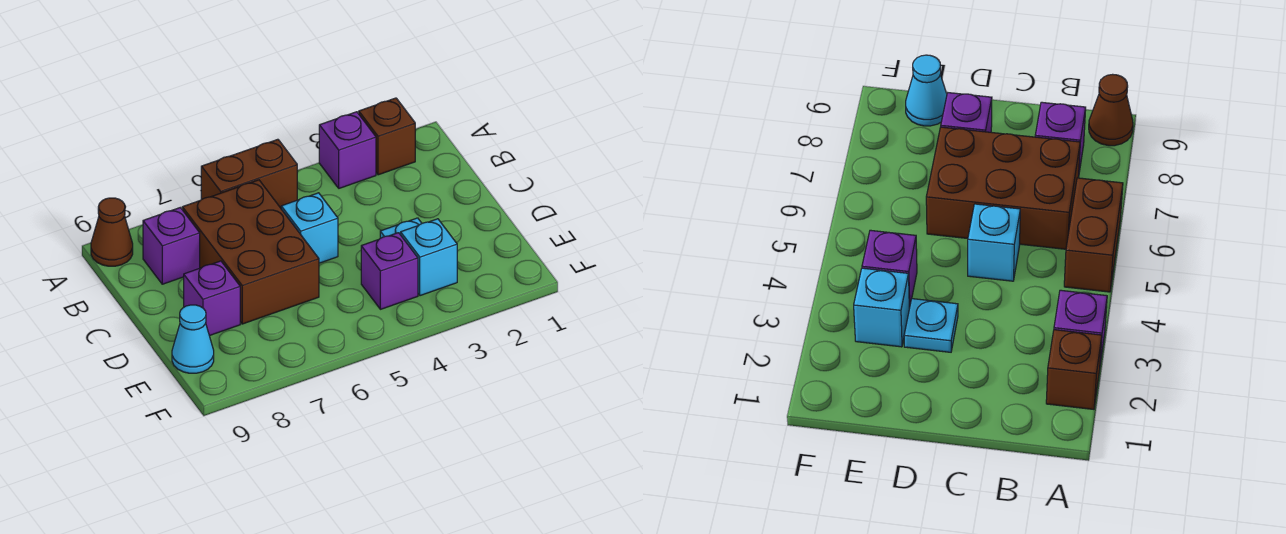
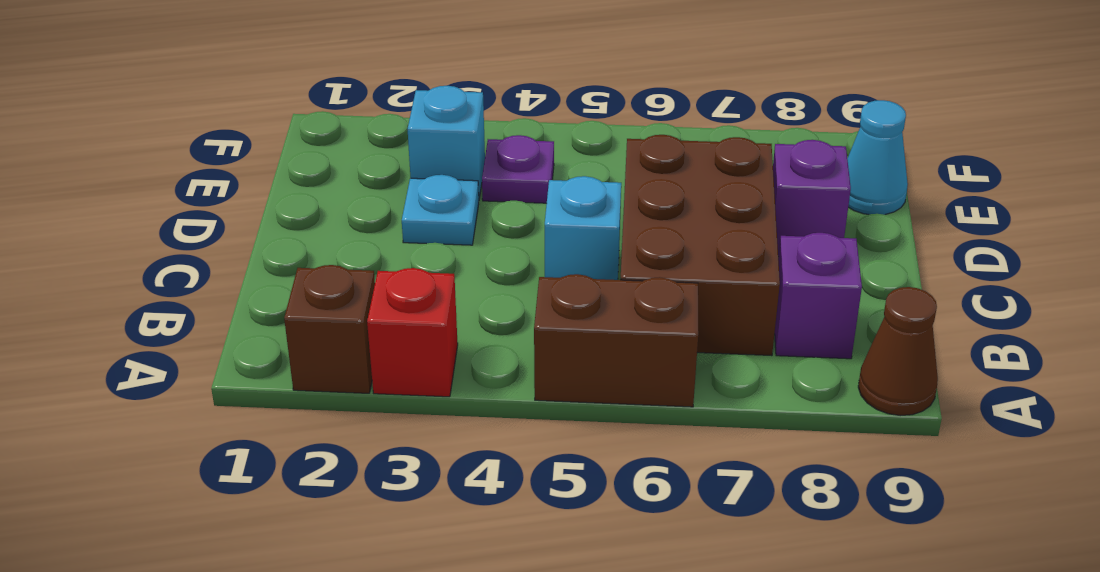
purple brick A3 level 1 -> red brick A3 level 1
purple brick E4 level 1 -> purple plate E4 level 1

